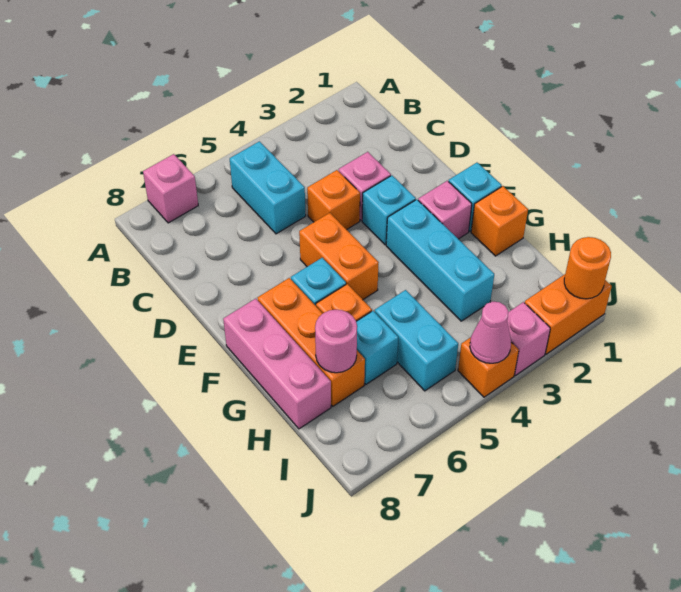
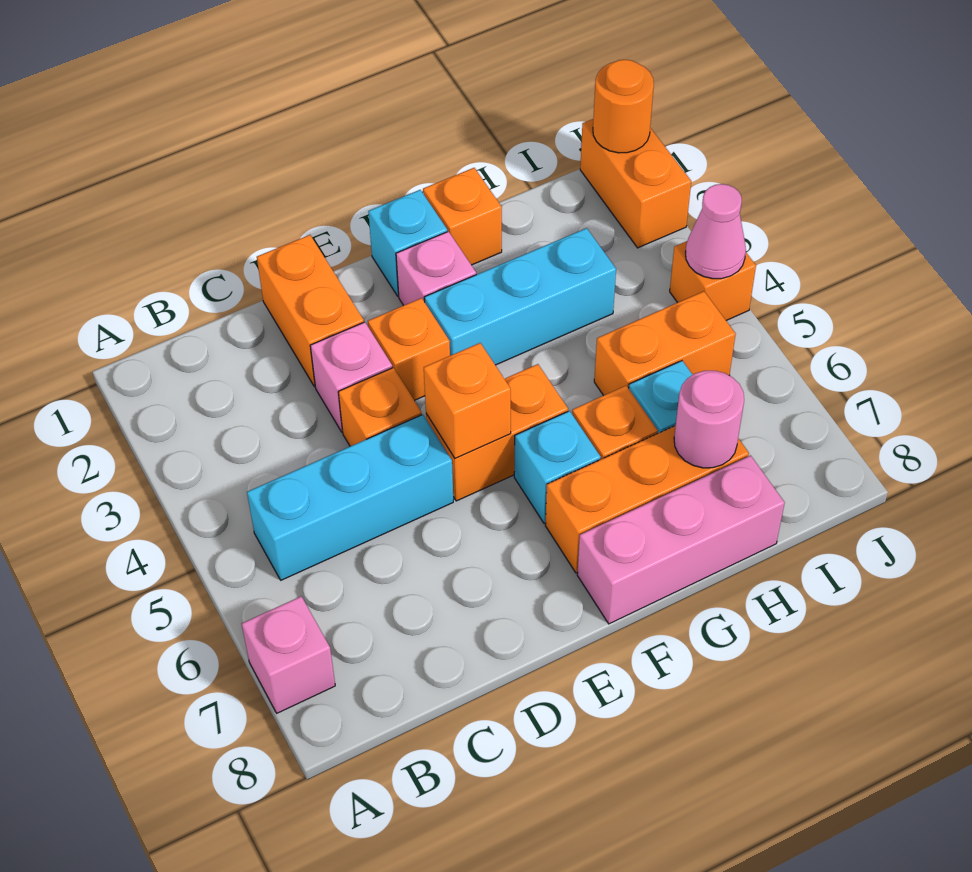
cyan brick B5:C5 level 1 -> cyan brick B5:D5 level 1
none -> orange brick D1:D2 level 1
cyan brick E3 level 1 -> orange brick E3 level 1
none -> orange brick E5 level 2
cyan brick H5:I5 level 1 -> orange brick H5:I5 level 1
pink brick J3 level 1 -> none

